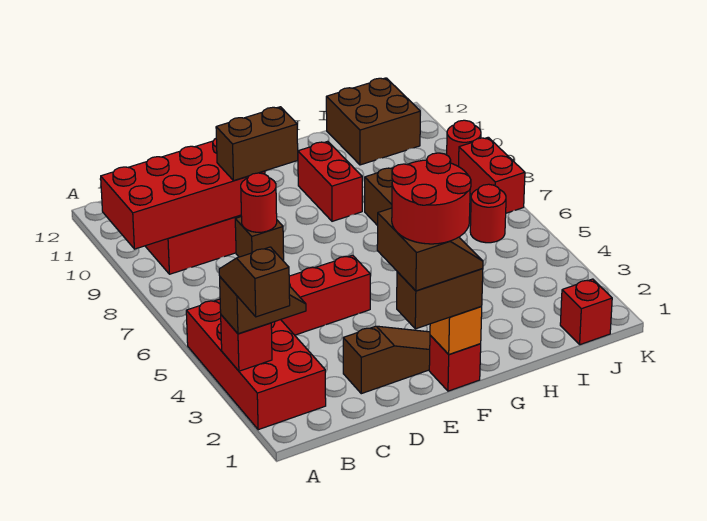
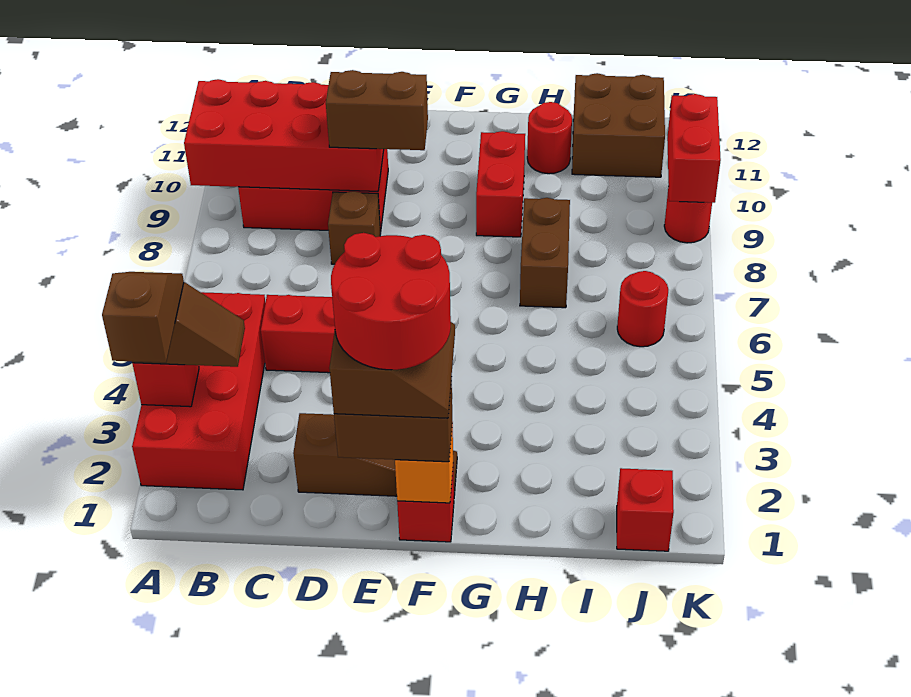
red round brick D8 level 2 -> red round brick H11 level 1
red brick K7:K8 level 1 -> red brick K9:K10 level 2

